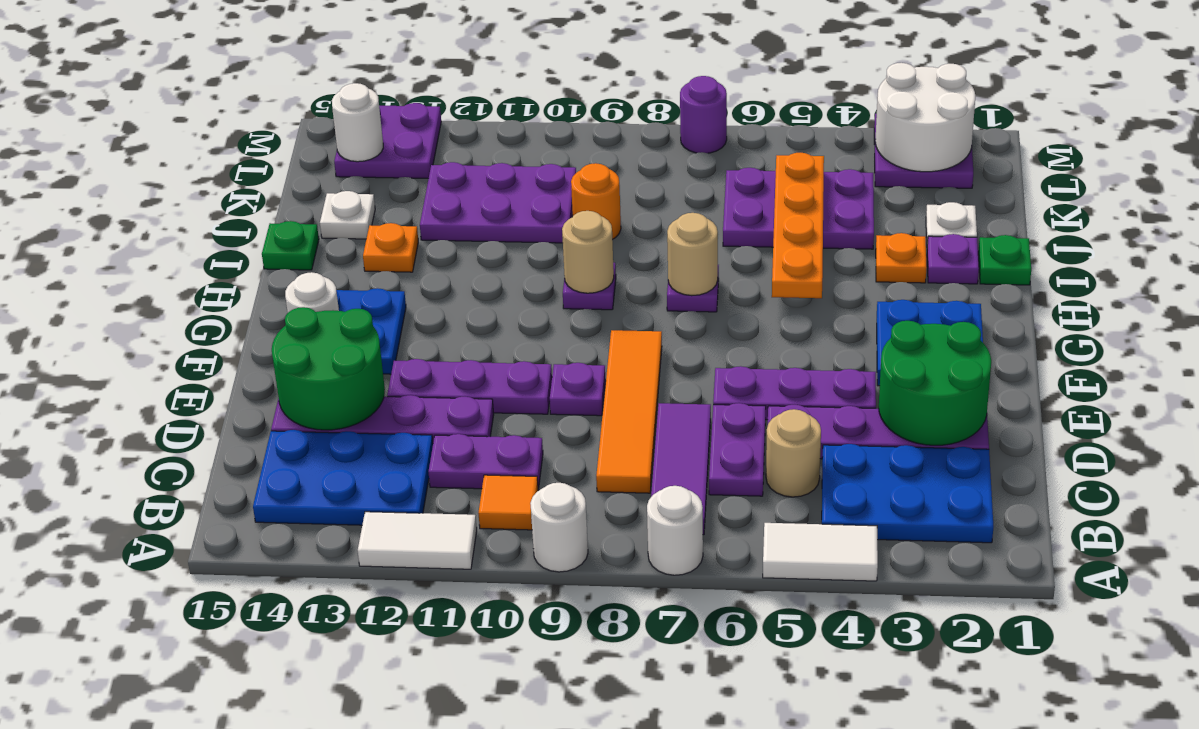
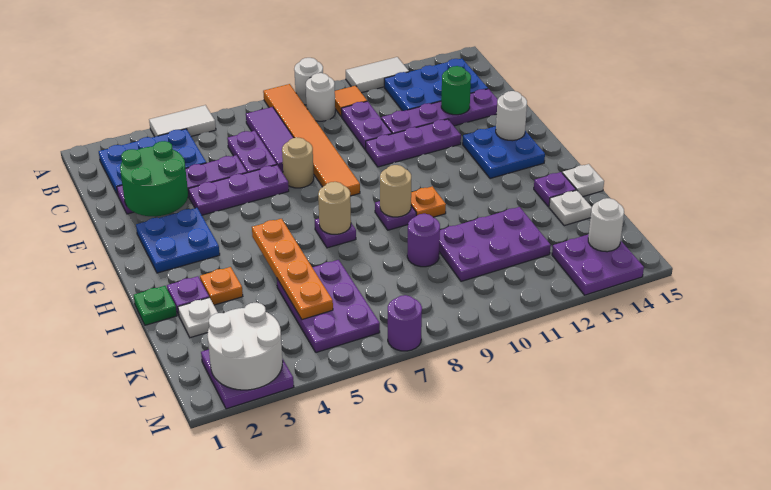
white round brick A7 level 1 -> white round brick B9 level 1
tan round brick C5 level 1 -> tan round brick E7 level 1
orange tile C8:F8 level 1 -> orange tile A8:F8 level 1
purple plate C10:C11 level 1 -> purple plate C10:D10 level 1
green round brick D13:E14 level 2 -> green round brick D13 level 2
purple plate E9 level 1 -> purple plate I14 level 1
orange plate I13 level 1 -> orange plate H10 level 1
green plate I15 level 1 -> white plate I15 level 1
purple plate J4:K6 level 1 -> purple plate J5:L6 level 1
orange round brick J9 level 1 -> purple round brick J9 level 1

